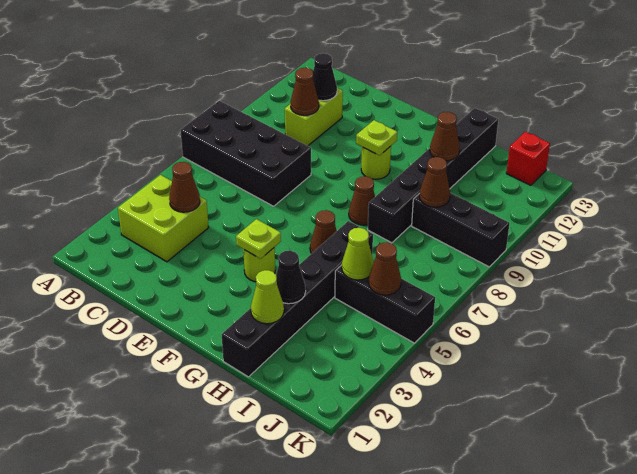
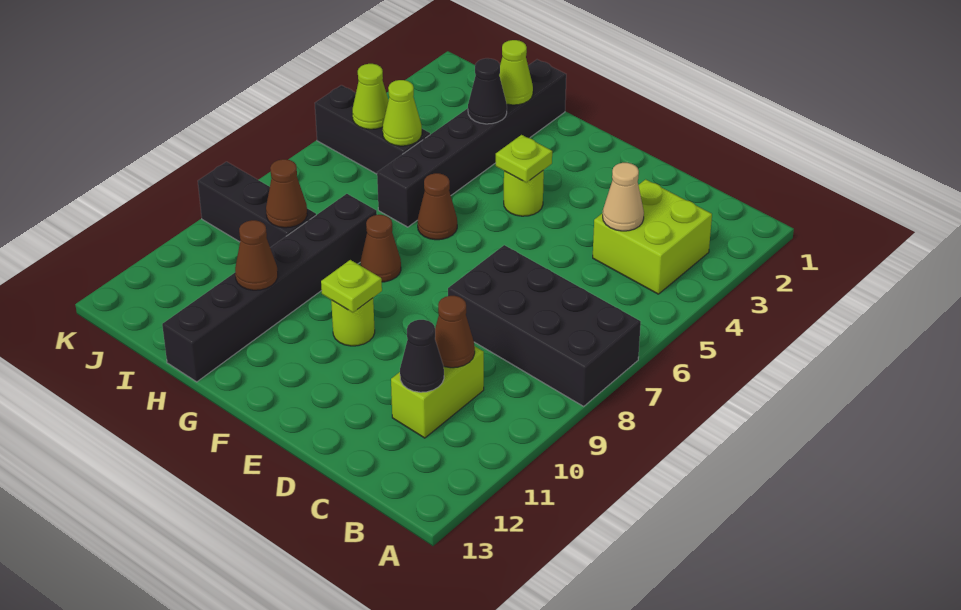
brown cone C4 level 2 -> tan cone C4 level 2
brown cone J5 level 2 -> lime cone J5 level 2
red brick J13 level 1 -> none

